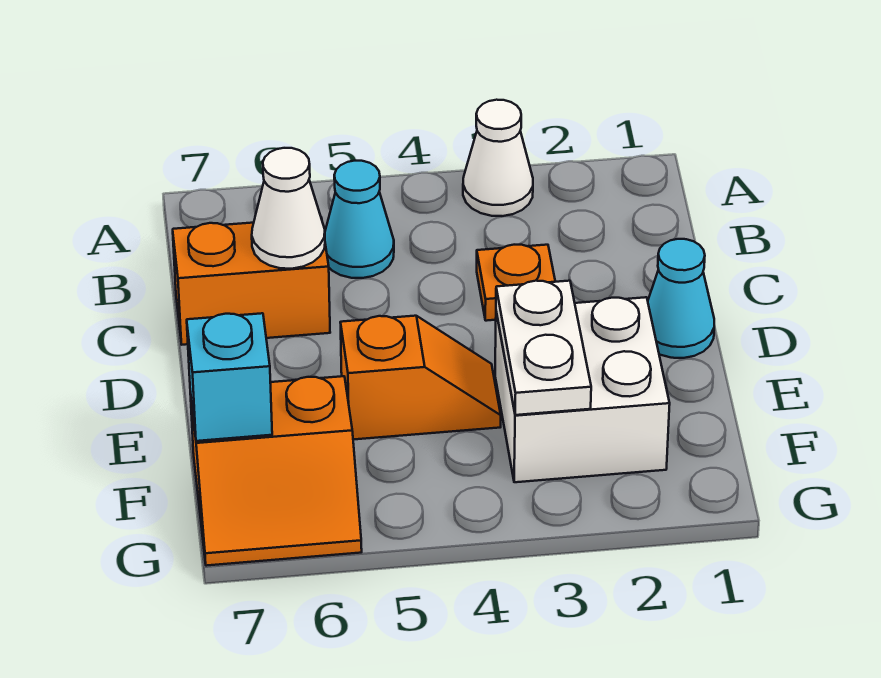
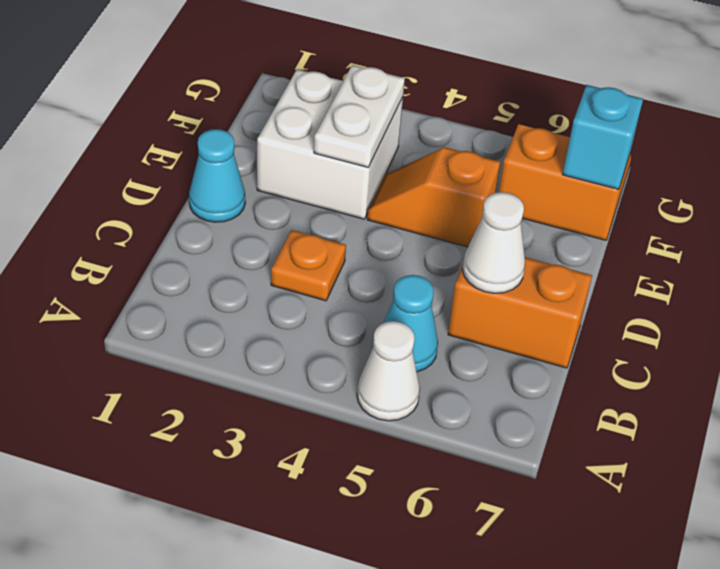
white cone A3 level 1 -> white cone A5 level 1

